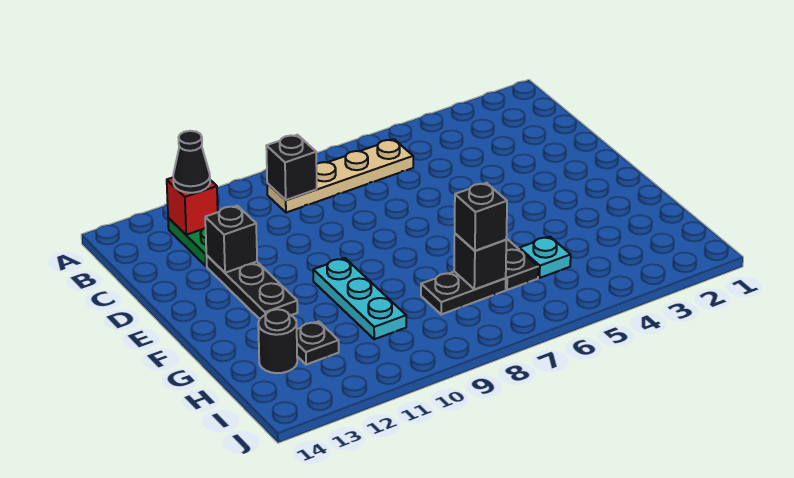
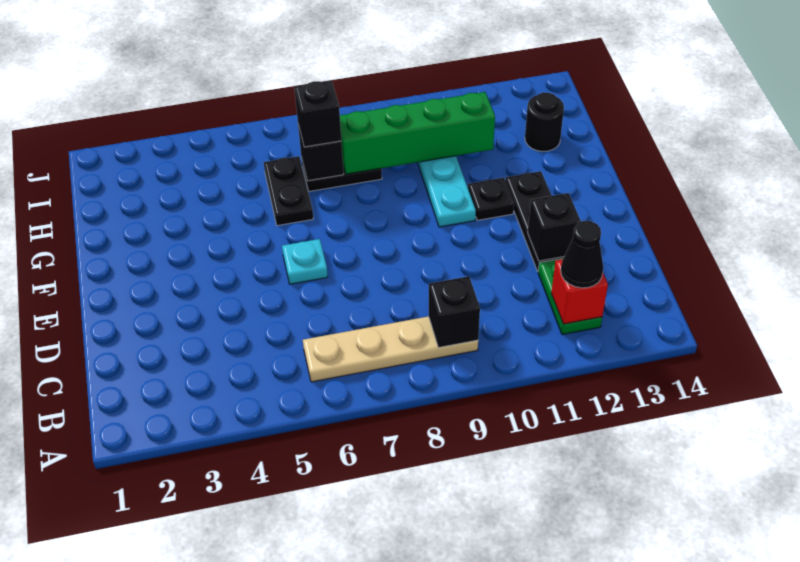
cyan plate H5 level 1 -> cyan plate E6 level 1
none -> green brick H8:H11 level 2
black plate H12 level 1 -> black plate F11 level 1

